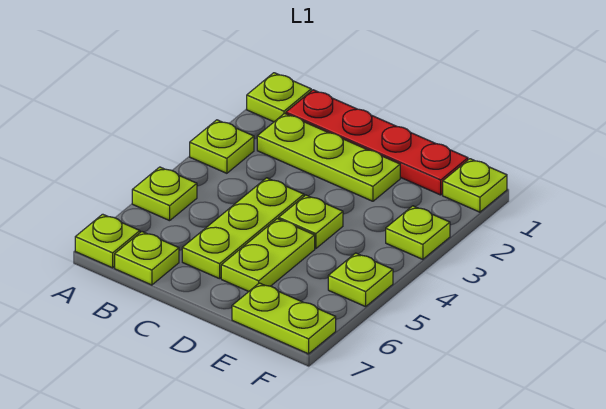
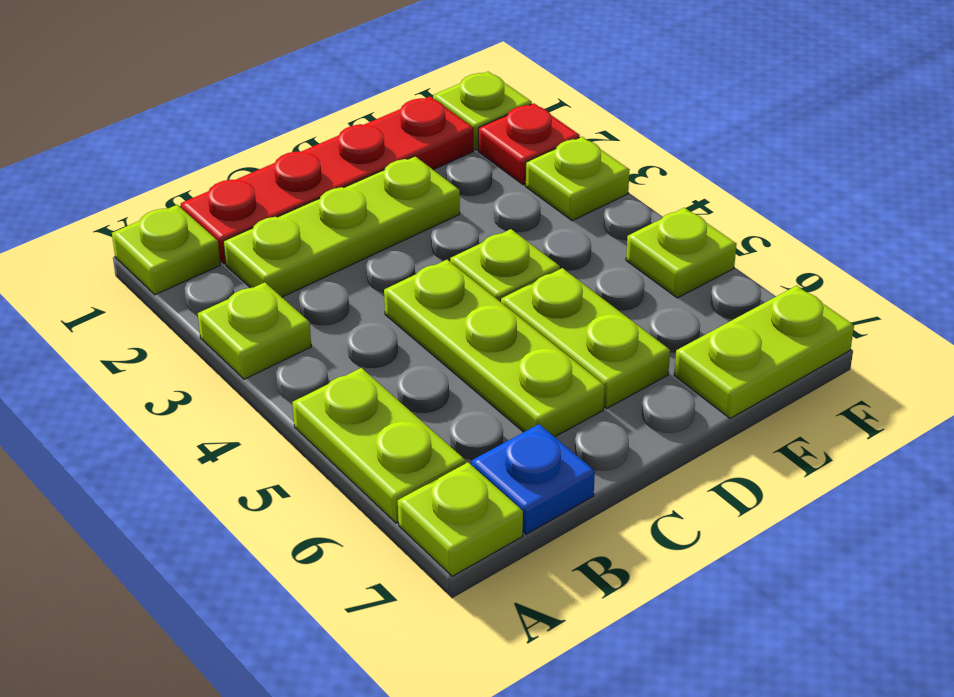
lime plate A5 level 1 -> lime plate A5:A6 level 1
lime plate B7 level 1 -> blue plate B7 level 1
none -> red plate F2 level 1

